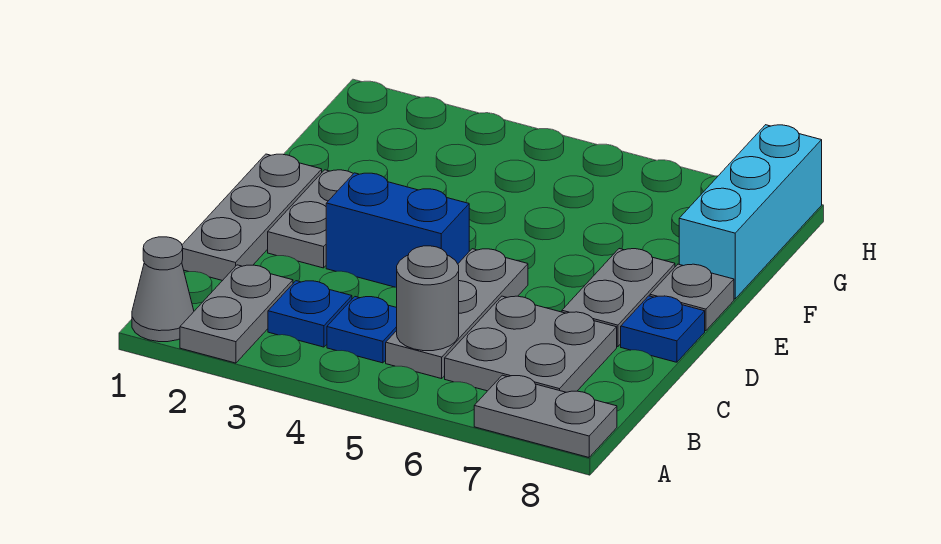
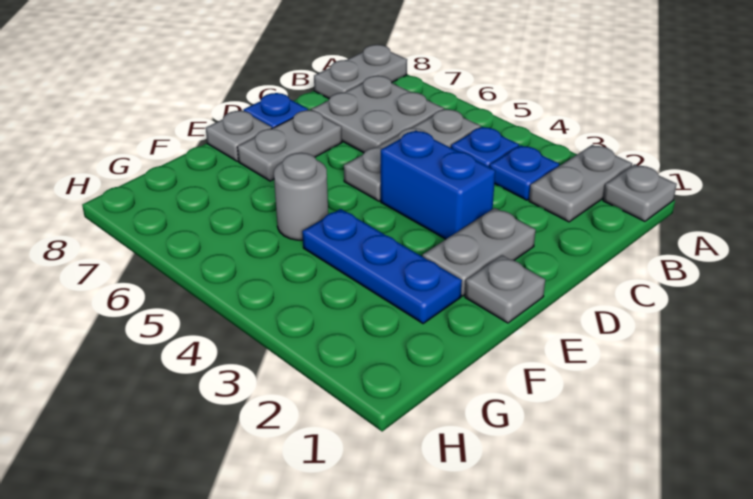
grey cone A1 level 1 -> grey plate A1 level 1
grey plate A7:A8 level 1 -> grey plate A8:B8 level 1
grey round brick B5 level 2 -> grey round brick F5 level 1
grey plate C1:E1 level 1 -> grey plate E1 level 1
none -> blue plate F2:F4 level 1
cyan brick F8:H8 level 1 -> none

